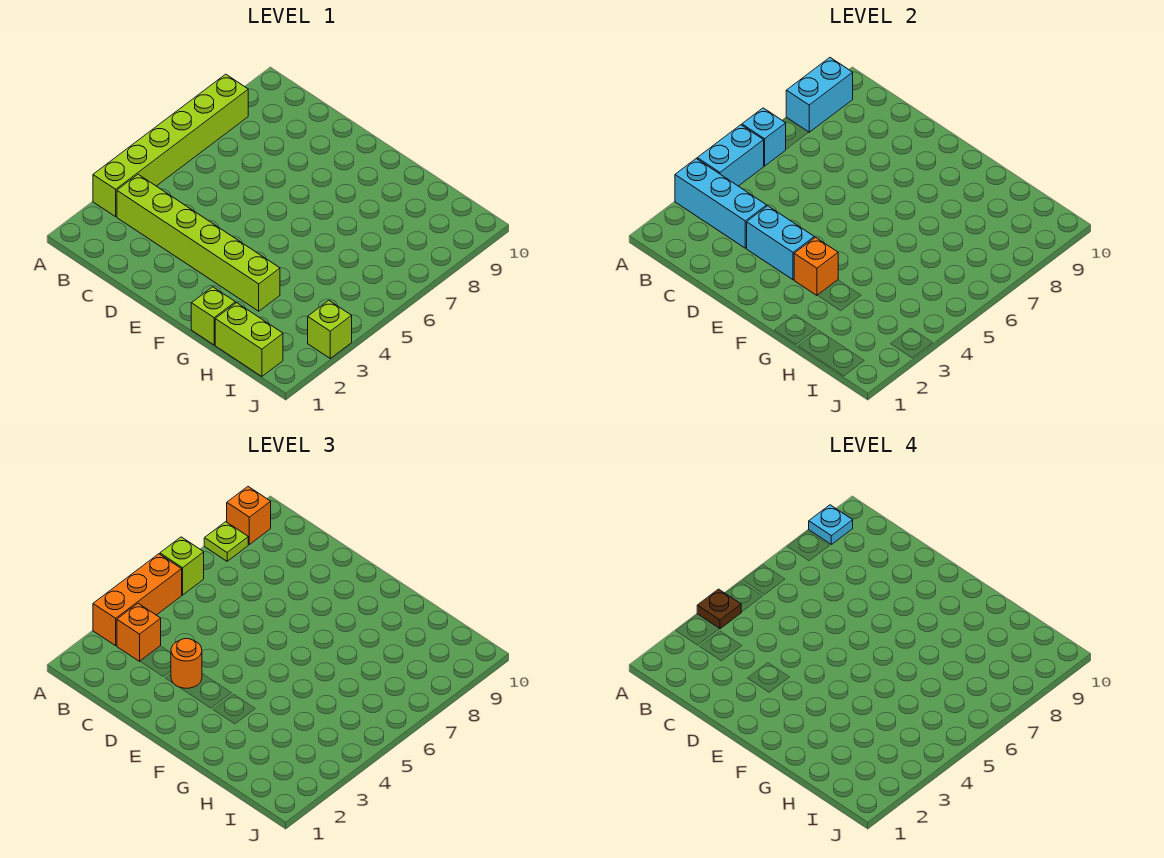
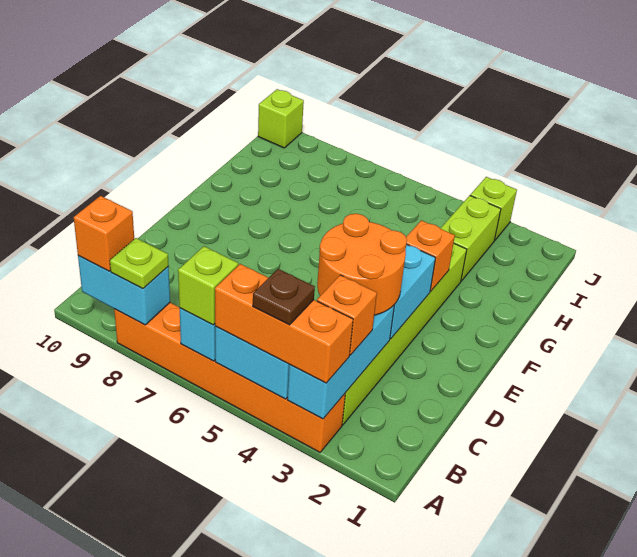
lime brick A3:A8 level 1 -> orange brick A3:A8 level 1
cyan plate A9 level 4 -> none
orange round brick D3 level 3 -> orange round brick C3:D4 level 3
lime brick G1 level 1 -> lime brick J10 level 1
lime brick H1:I1 level 1 -> lime brick H3:I3 level 1

